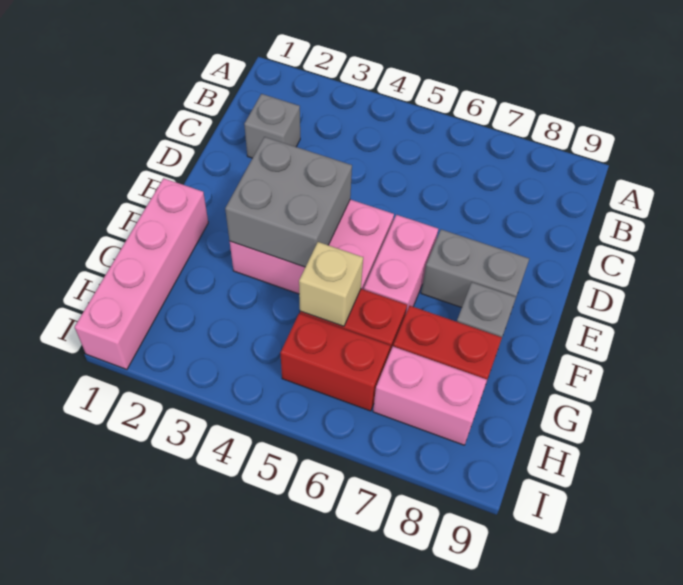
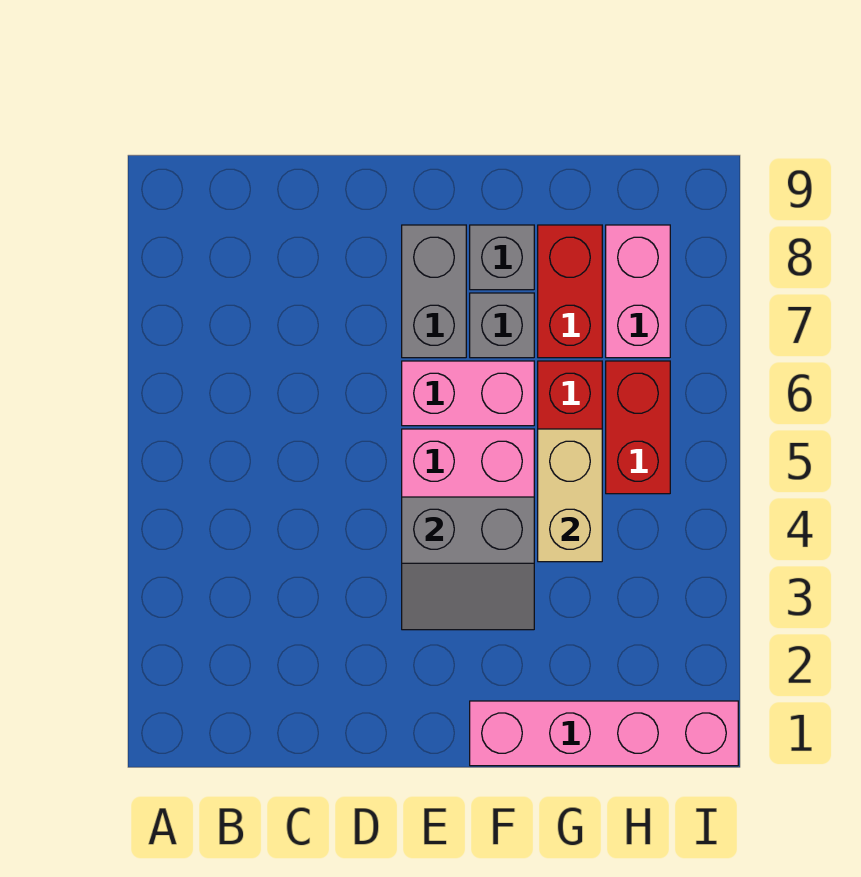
grey brick C2 level 1 -> grey brick F7 level 1
grey brick E3:F4 level 2 -> grey slope E3:F4 level 2 top 4
tan brick G5 level 2 -> tan brick G4:G5 level 2

